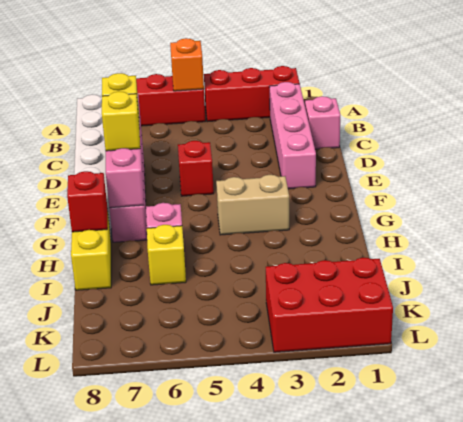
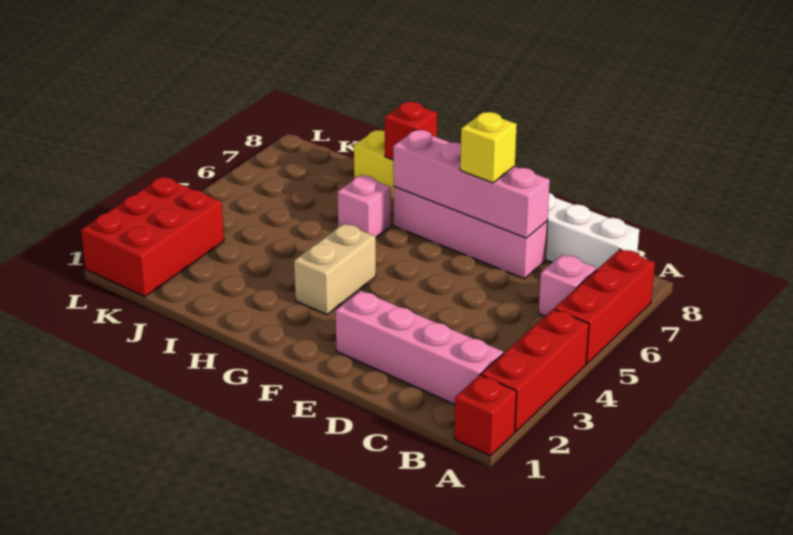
orange brick A5 level 2 -> none
pink brick C1 level 1 -> pink brick B6 level 1
red brick E5 level 1 -> red brick A1 level 1
yellow brick F7 level 3 -> none
yellow brick I6 level 1 -> none

